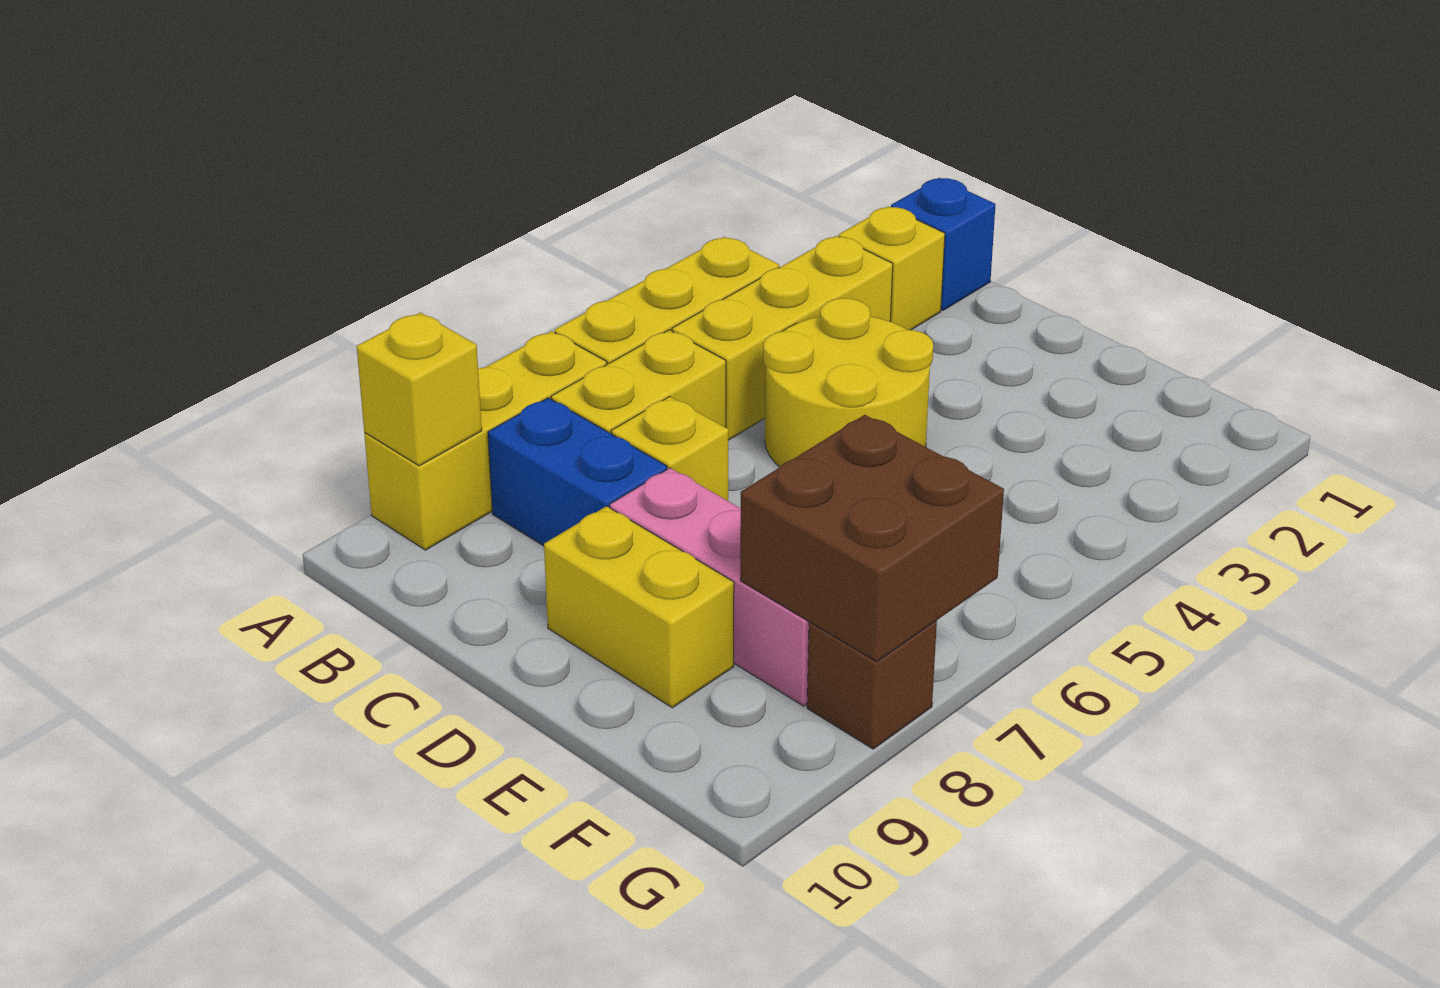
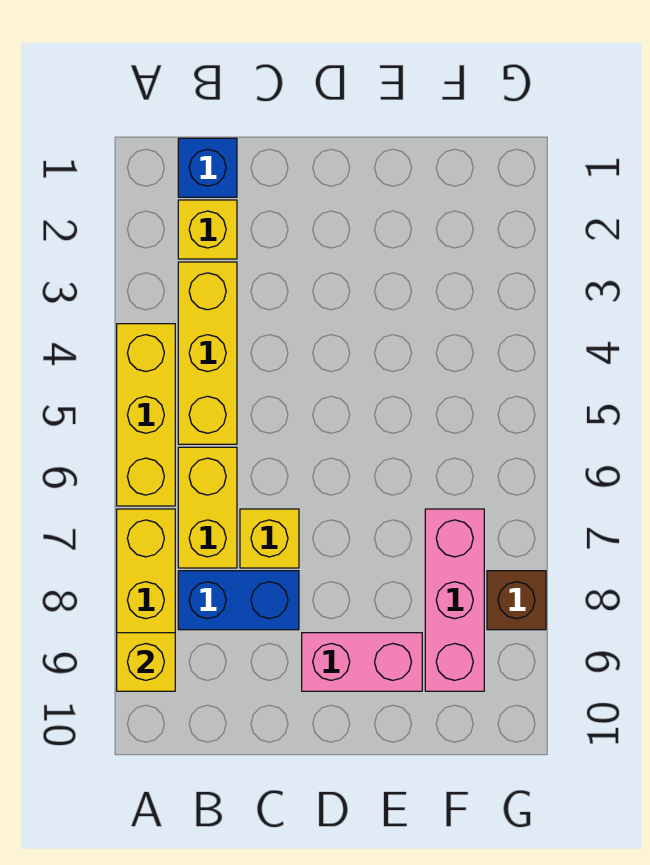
yellow round brick C4:D5 level 1 -> none
pink brick D8:F8 level 1 -> pink brick F7:F9 level 1
yellow brick D9:E9 level 1 -> pink brick D9:E9 level 1
brown brick F7:G8 level 2 -> none

